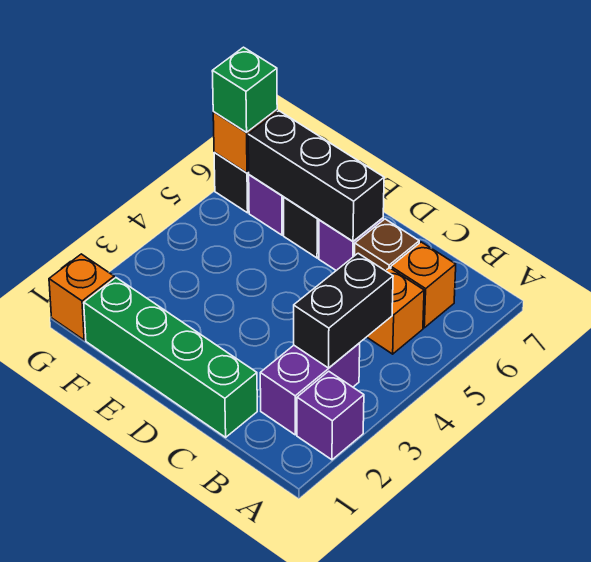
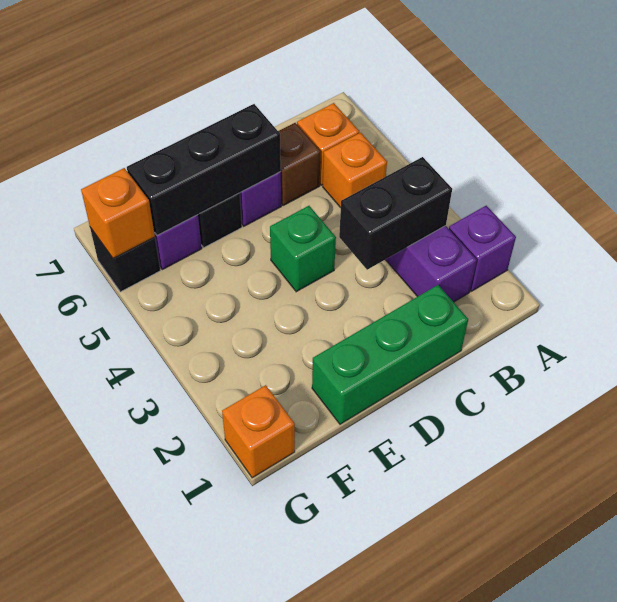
black brick B3:B4 level 2 -> black brick B3:C3 level 2
green brick C1:F1 level 1 -> green brick C1:E1 level 1
green brick G6 level 3 -> green brick D4 level 1

